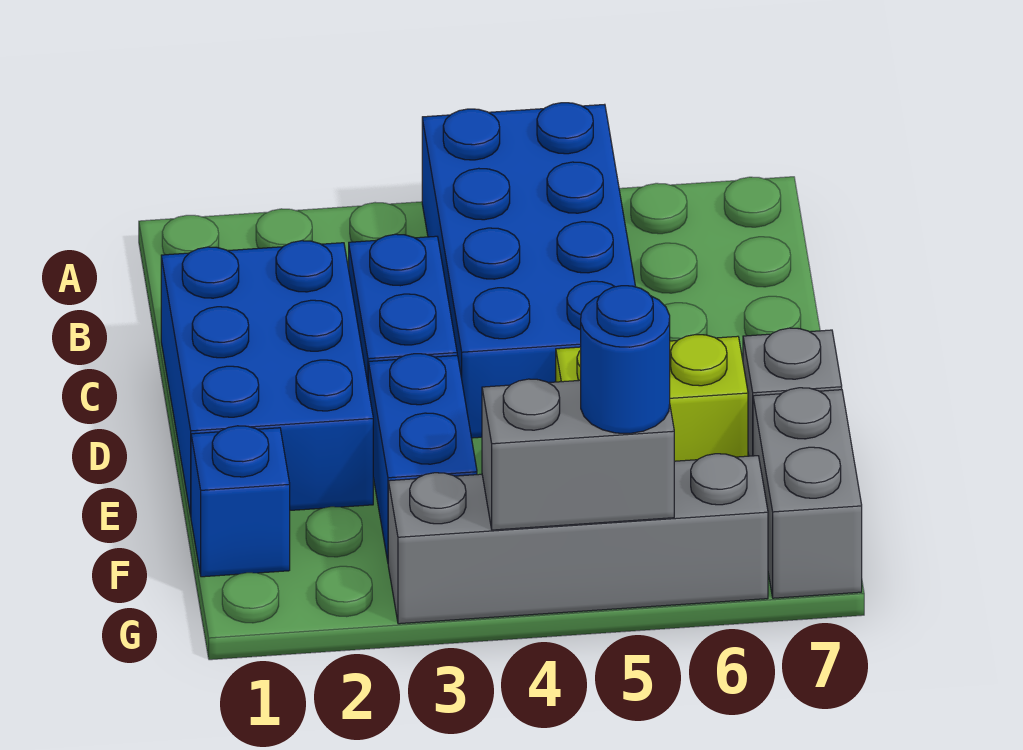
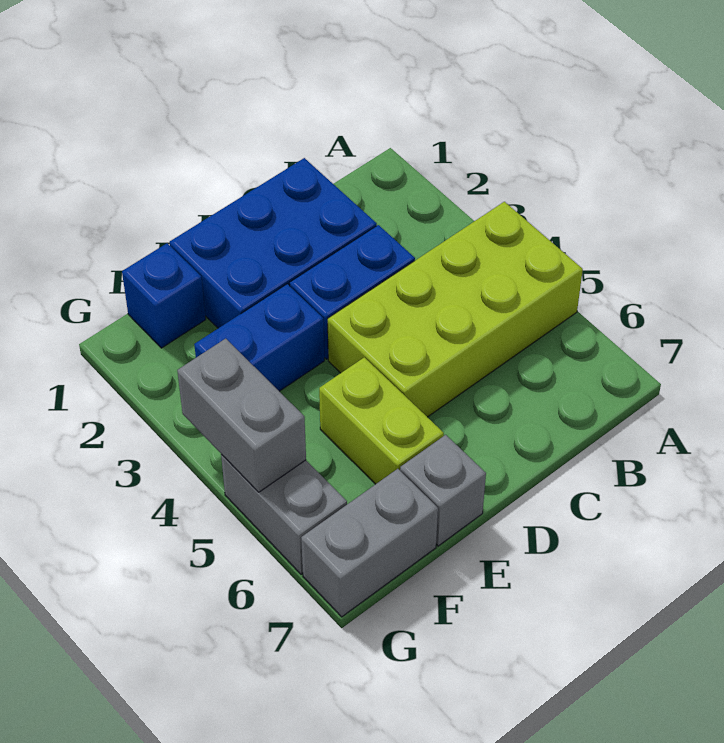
blue brick A4:D5 level 1 -> lime brick A4:D5 level 1
grey brick G3:G6 level 1 -> grey brick G5:G6 level 1
blue round brick G5 level 3 -> none

